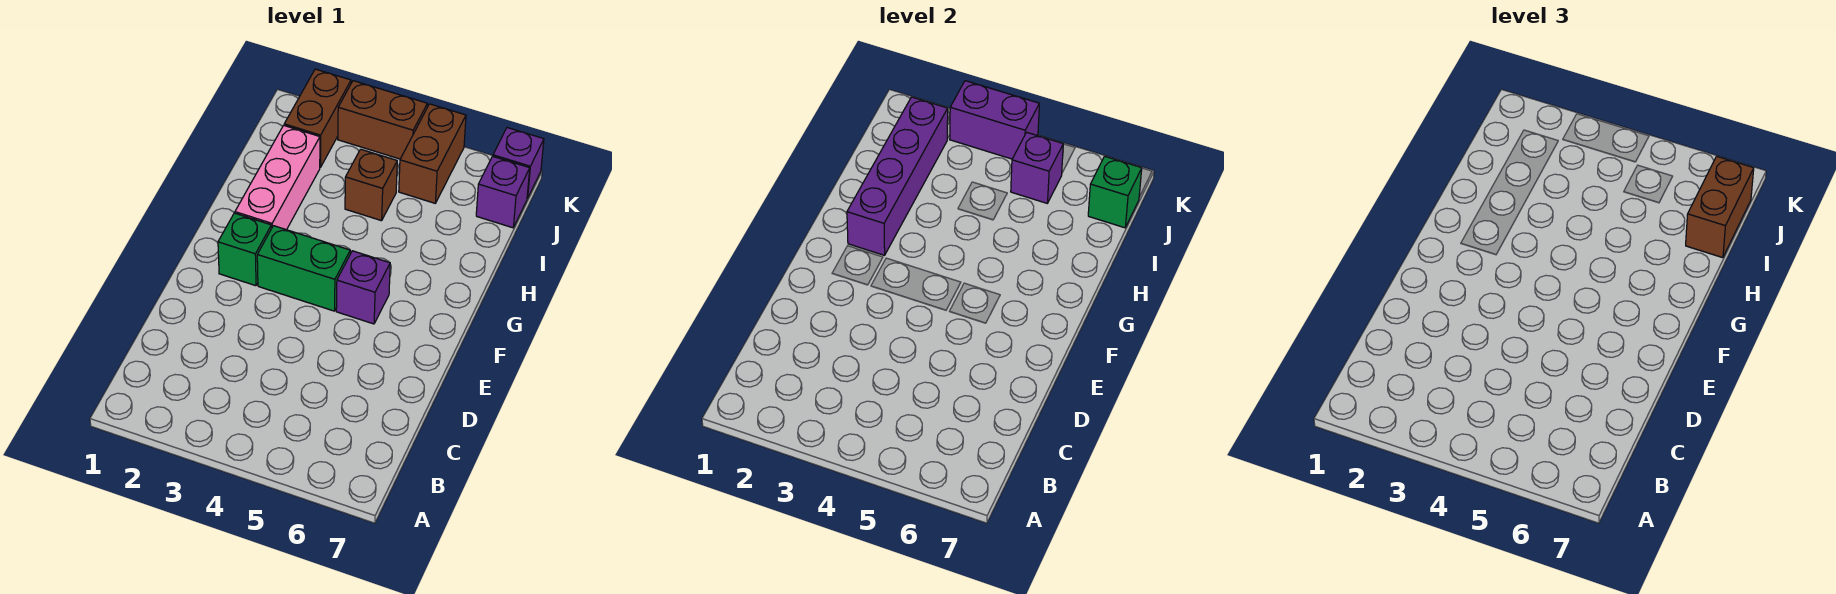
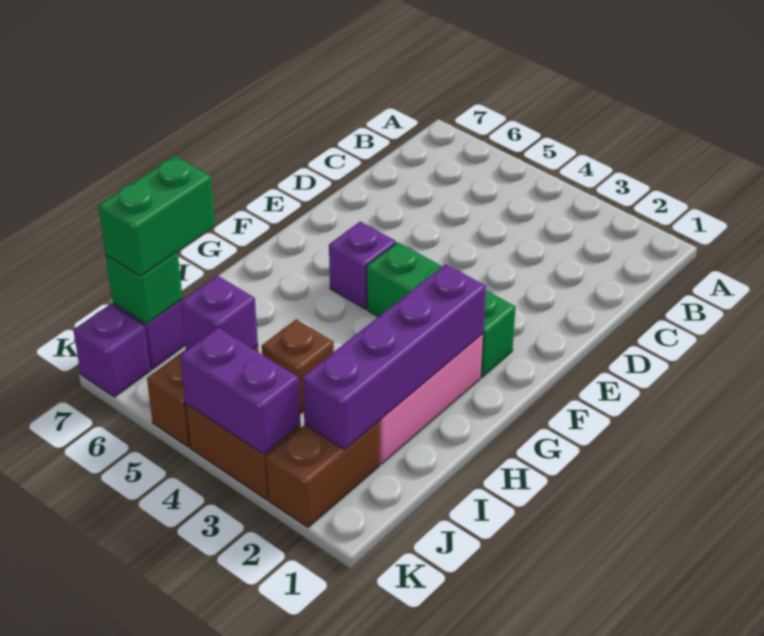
brown brick I7:J7 level 3 -> green brick I7:J7 level 3

